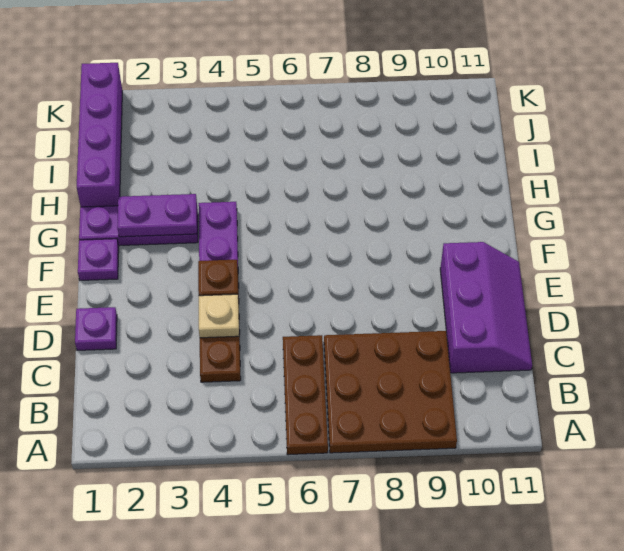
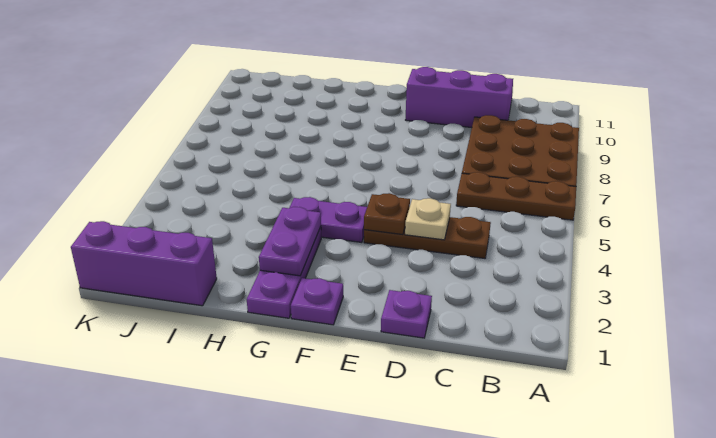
purple brick H1:K1 level 1 -> purple brick I1:K1 level 1

